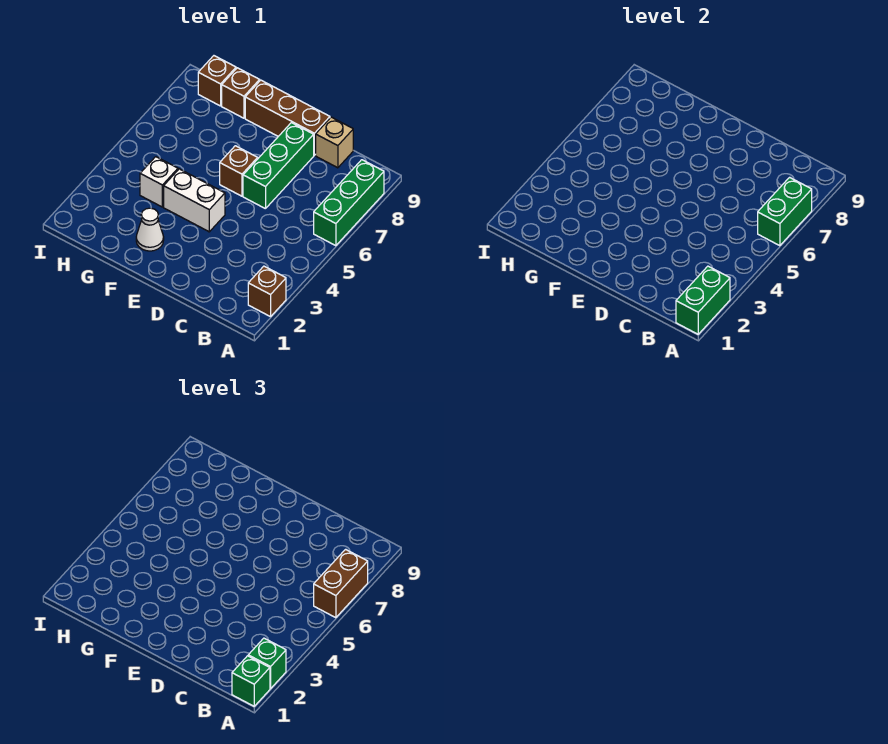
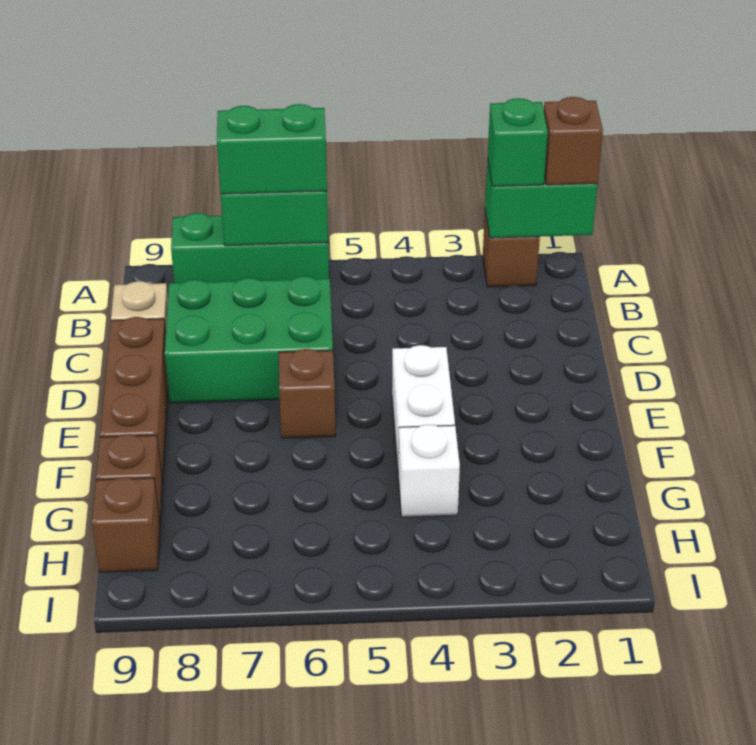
green brick A1 level 3 -> brown brick A1 level 3
brown brick A6:A7 level 3 -> green brick A6:A7 level 3
green brick D6:D8 level 1 -> green brick C6:D8 level 1
white cone F2 level 1 -> none

